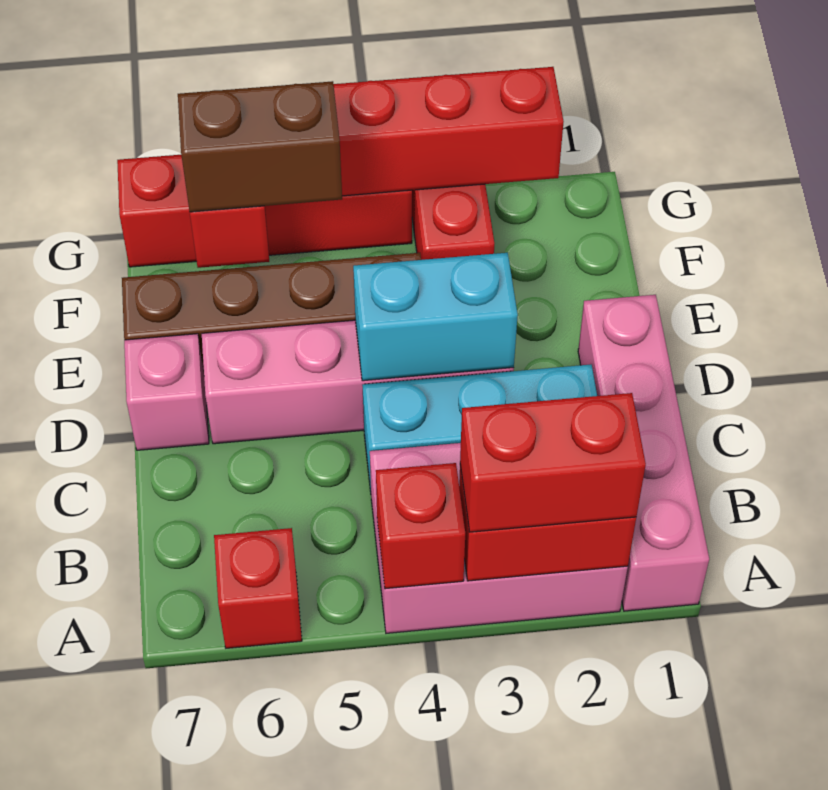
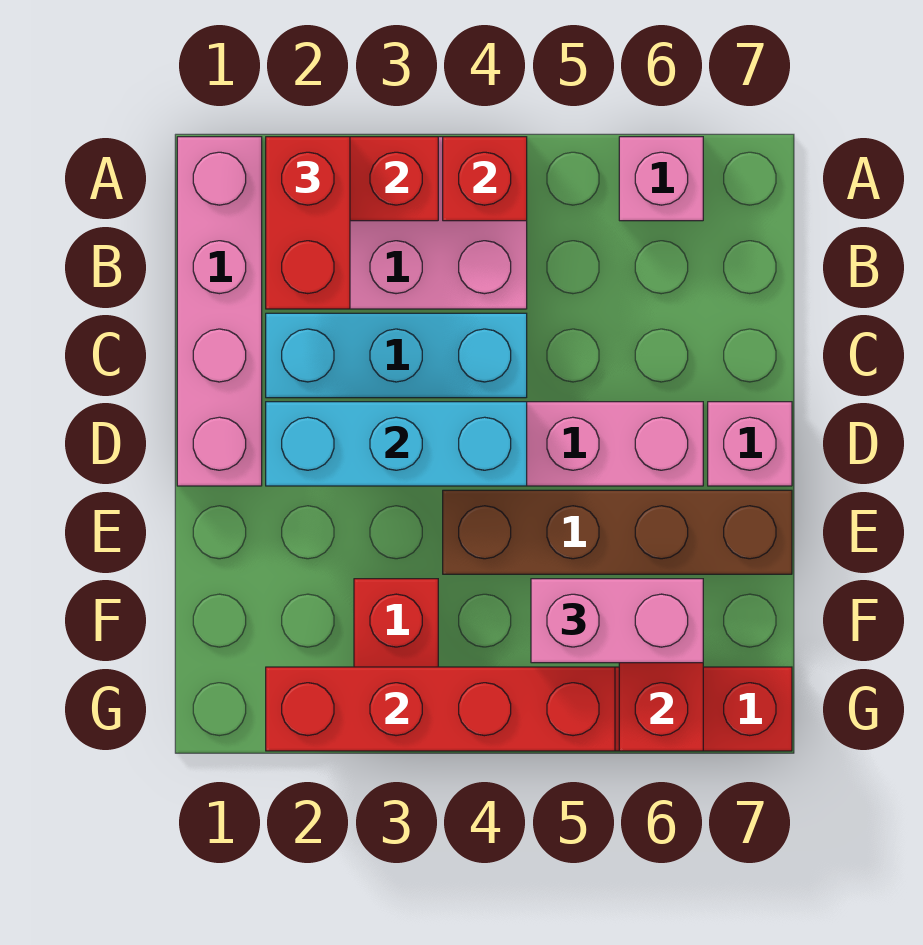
red brick A2:A3 level 3 -> red brick A2:B2 level 3
red brick A6 level 1 -> pink brick A6 level 1
cyan brick D3:D4 level 2 -> cyan brick D2:D4 level 2
brown brick F5:F6 level 3 -> pink brick F5:F6 level 3

